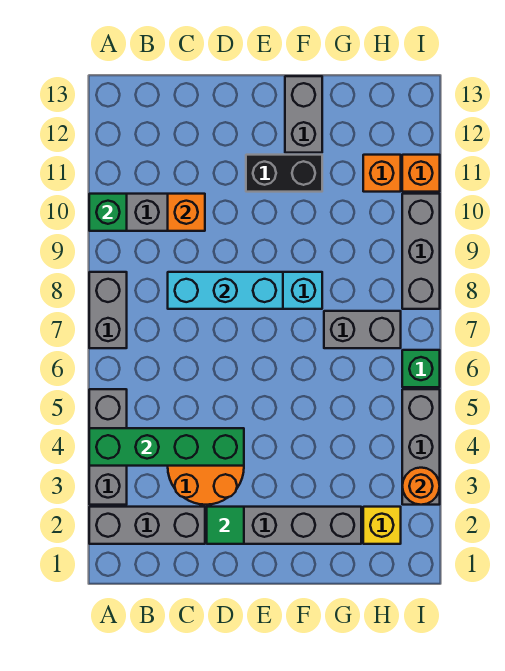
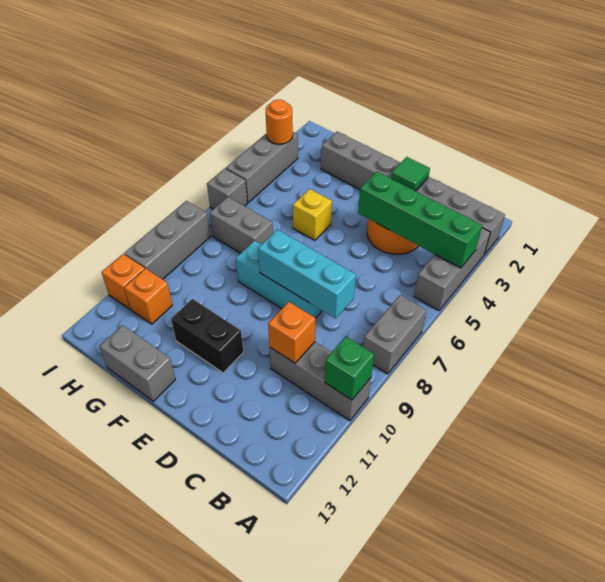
grey brick F12:F13 level 1 -> grey brick F13:G13 level 1
yellow brick H2 level 1 -> yellow brick F5 level 1
green brick I6 level 1 -> grey brick I6 level 1

